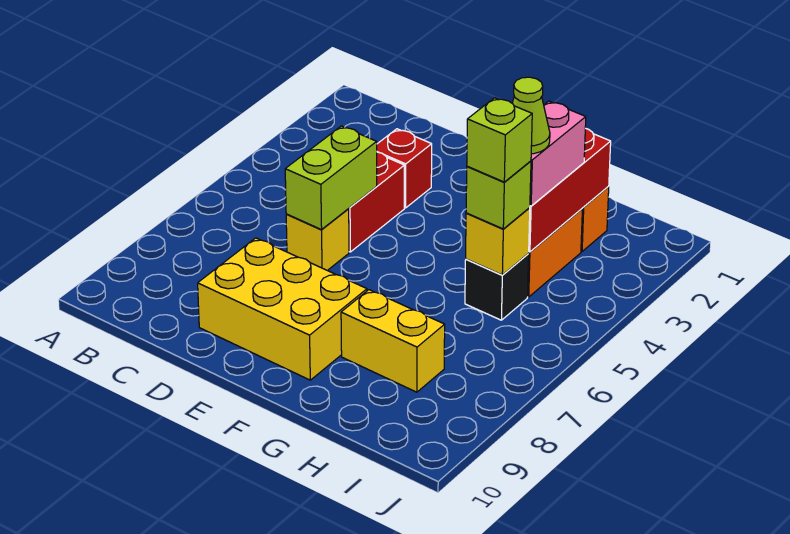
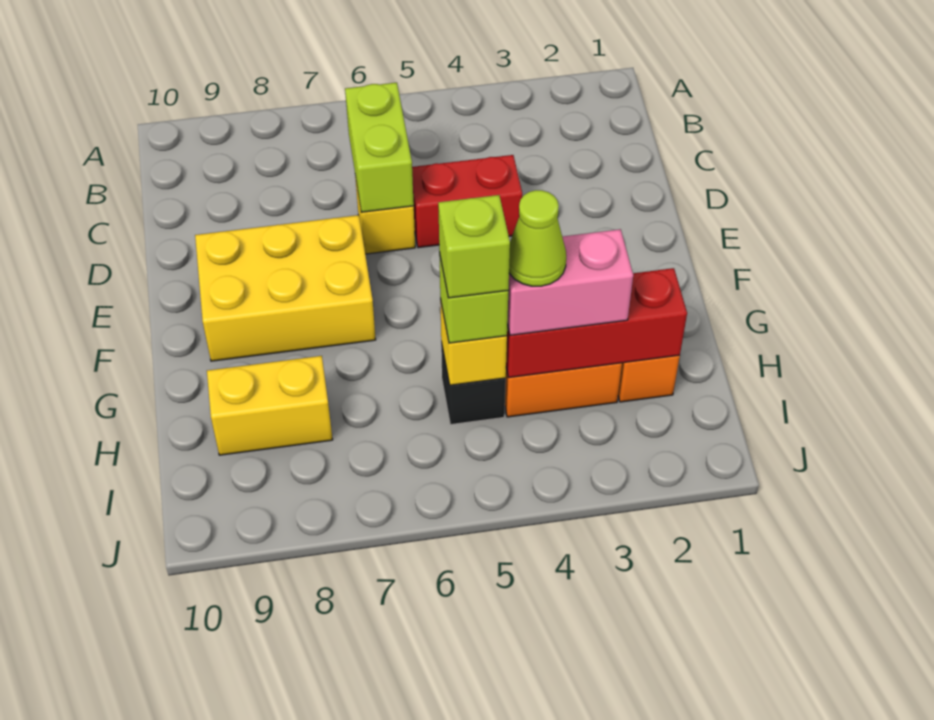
red brick D3 level 1 -> none
lime brick D5:D6 level 2 -> lime brick C6:D6 level 2
yellow brick D8:F9 level 1 -> yellow brick E7:F9 level 1
yellow brick G8:H8 level 1 -> yellow brick H8:H9 level 1

